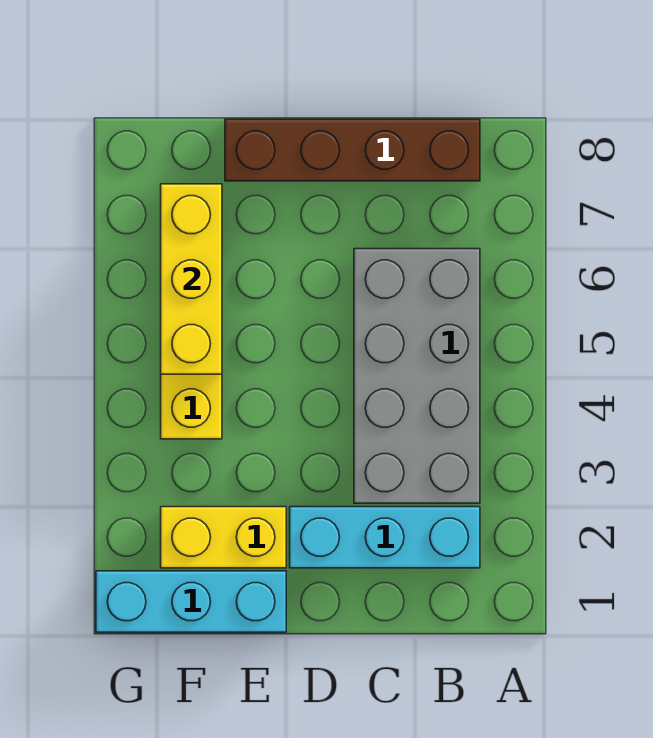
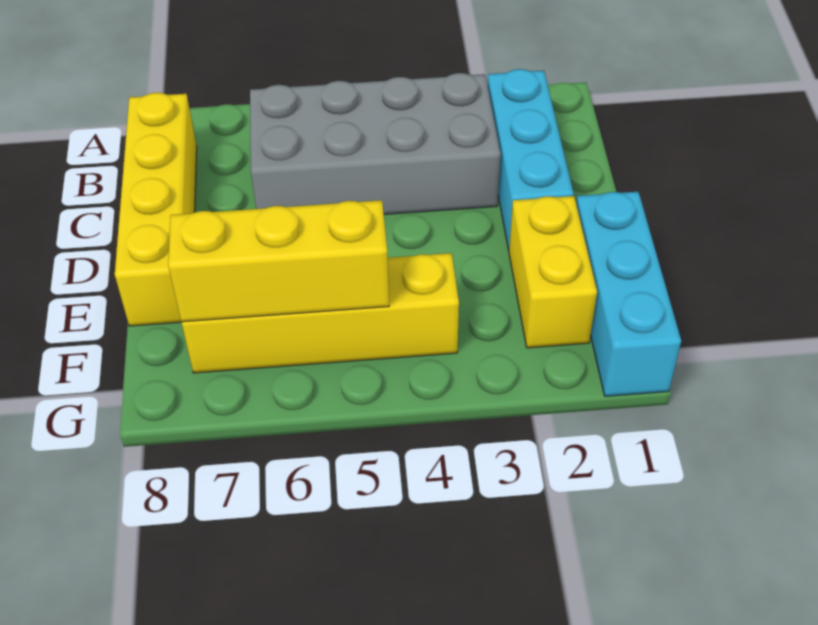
brown brick B8:E8 level 1 -> yellow brick B8:E8 level 1

